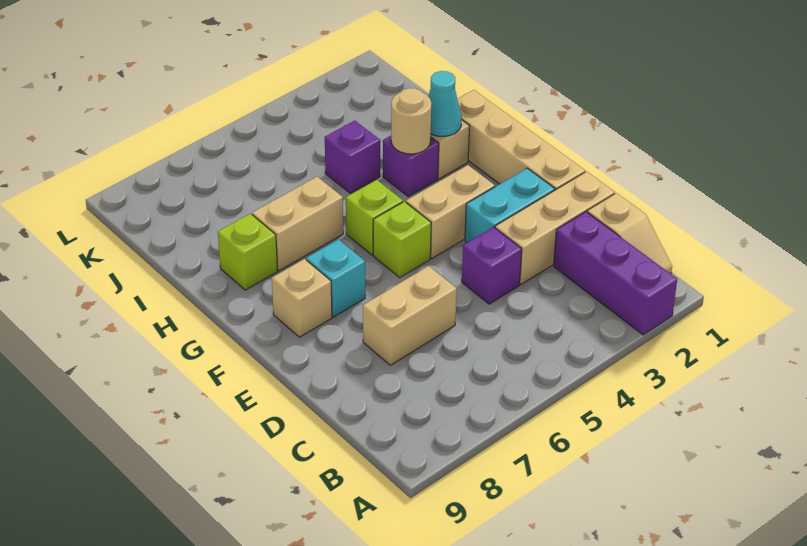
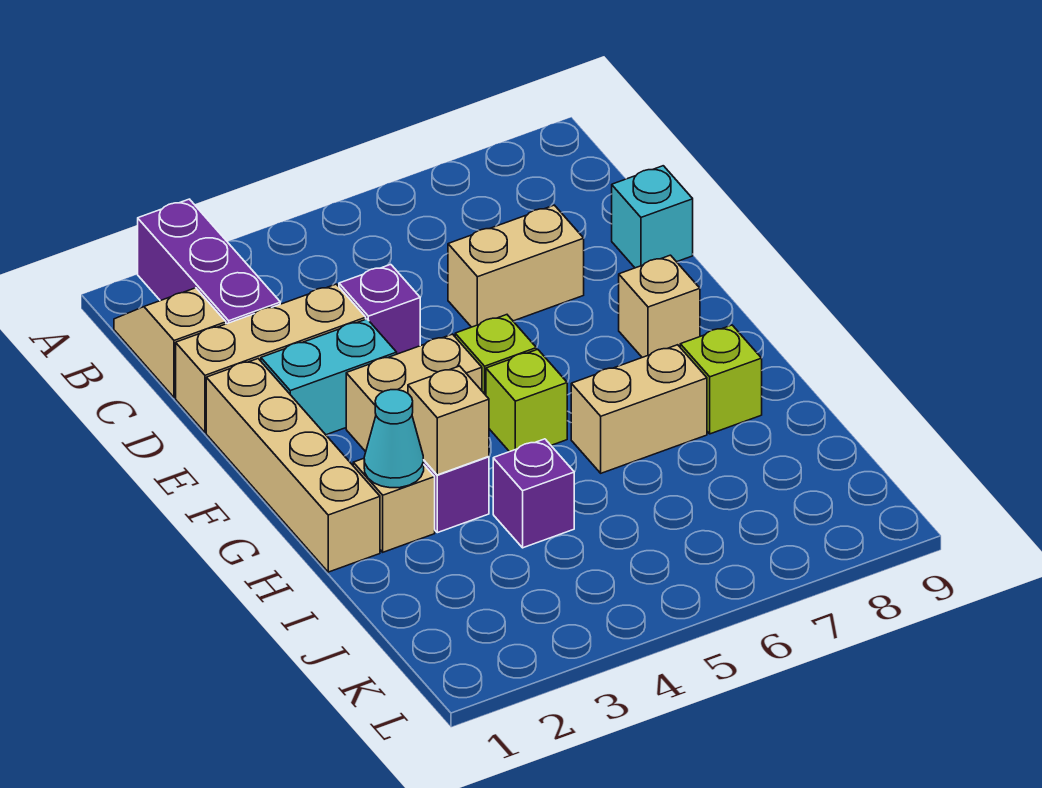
cyan brick F7 level 1 -> cyan brick D9 level 1
tan round brick H3 level 2 -> tan brick H3 level 2

